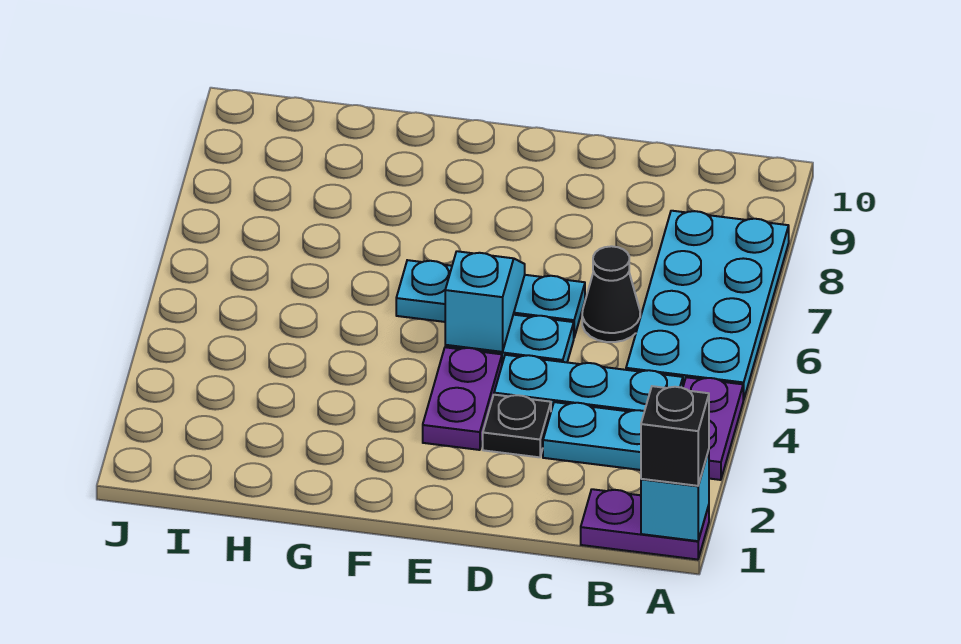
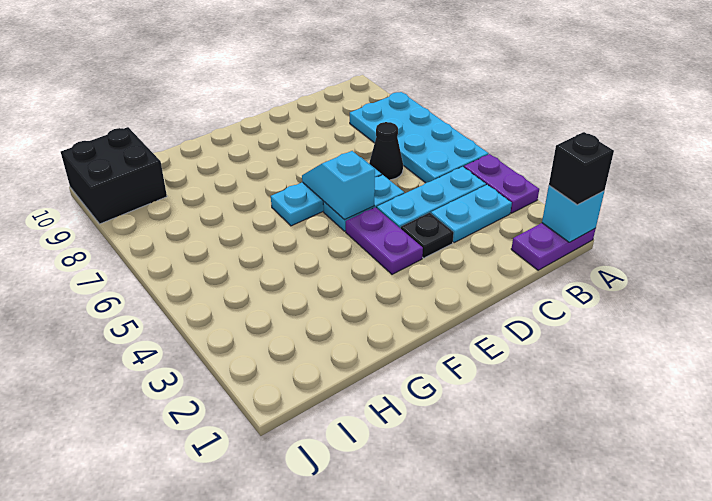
none -> black brick I9:J10 level 1

